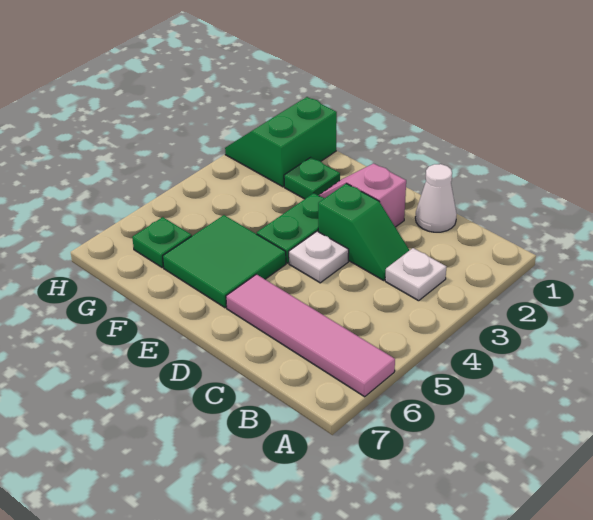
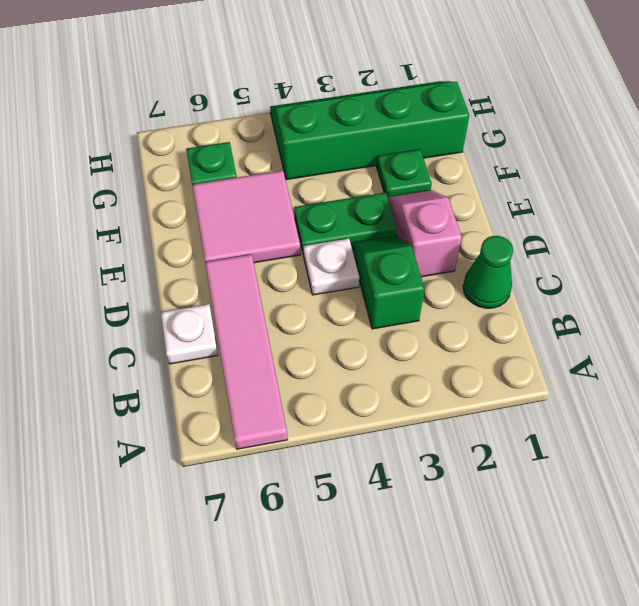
white plate B3 level 1 -> white plate C7 level 1
white cone C1 level 1 -> green cone C1 level 1
green slope C3:D3 level 1 top D -> green slope C3:D3 level 1 top C
green tile E5:F6 level 1 -> pink tile E5:F6 level 1
green slope G1:H2 level 1 top G -> green slope G1:H4 level 1 top G

